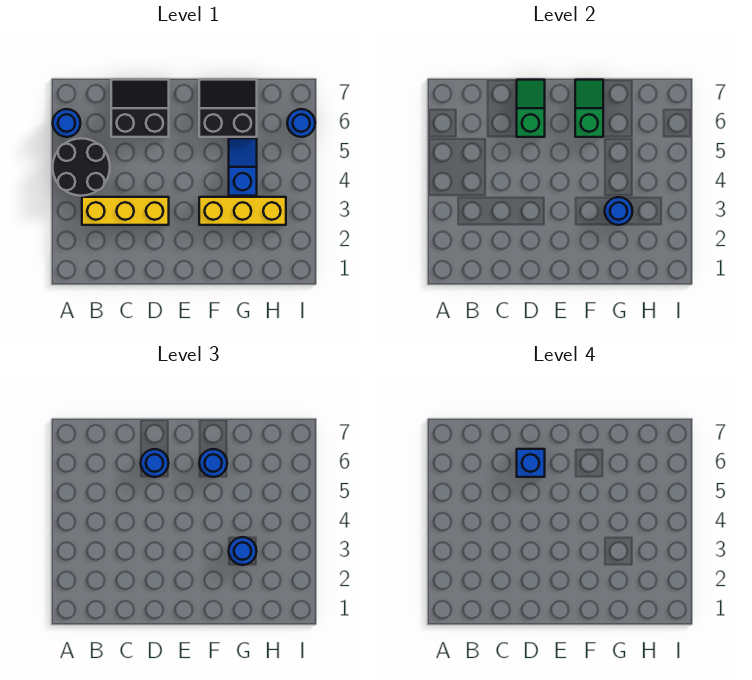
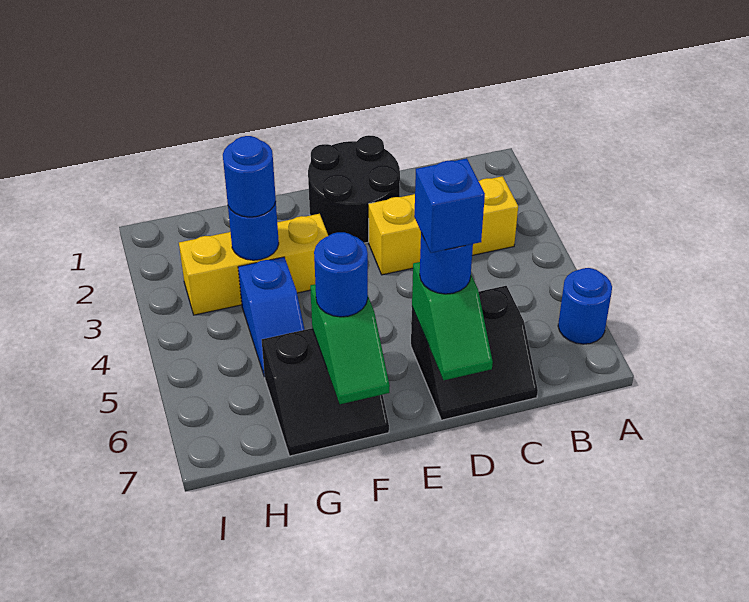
black round brick A4:B5 level 1 -> black round brick D1:E2 level 1
blue round brick I6 level 1 -> none

